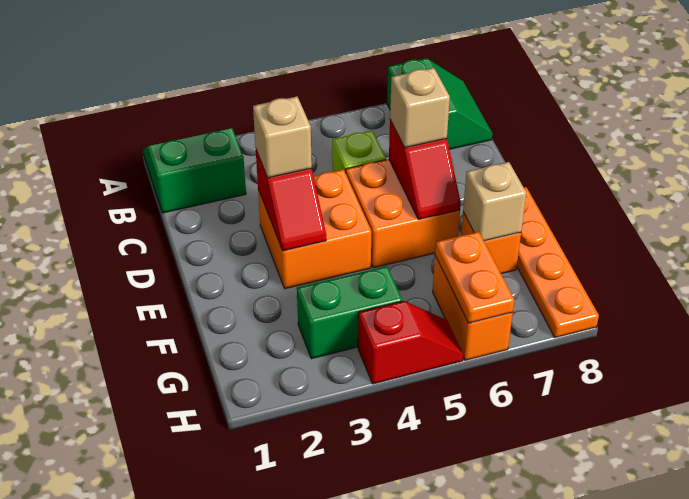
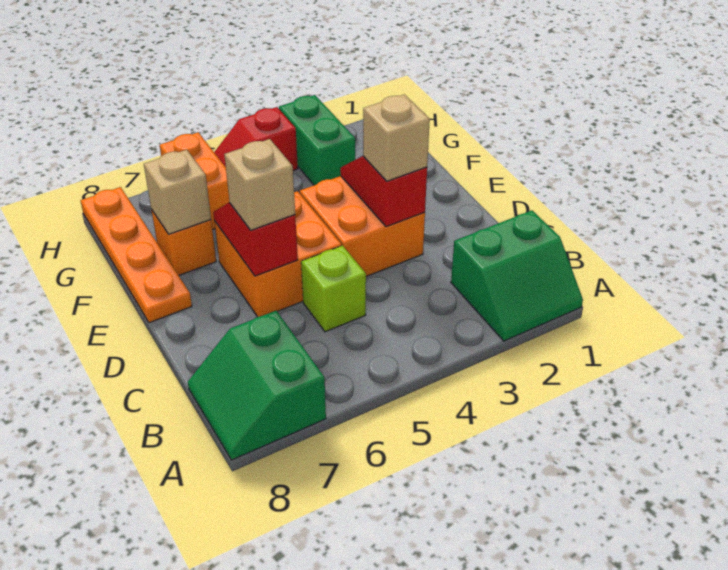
green brick G3:G4 level 1 -> green brick G3:H3 level 1
orange plate G6:H6 level 2 -> none

